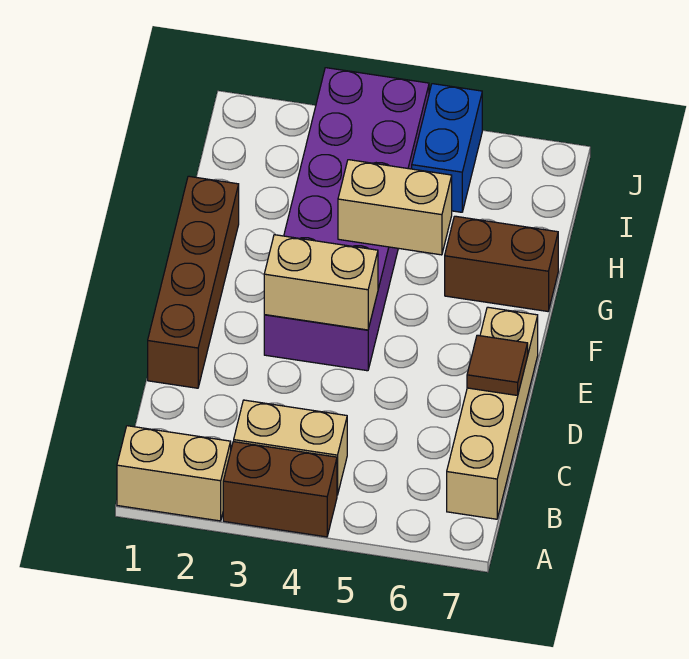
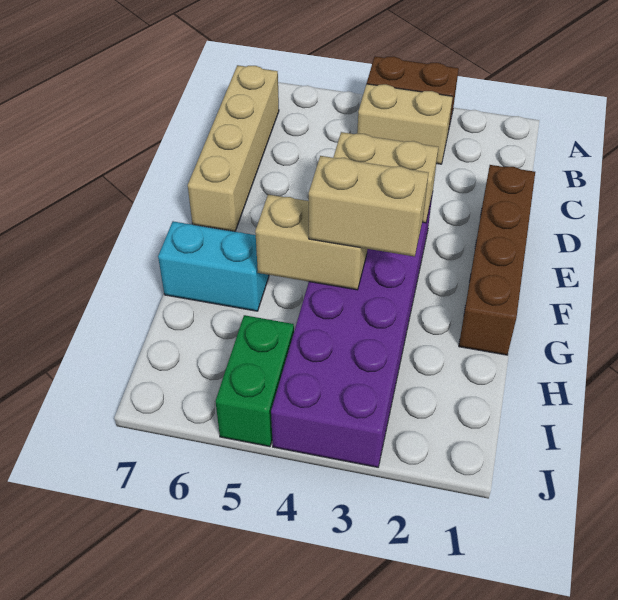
tan brick A1:A2 level 1 -> tan brick G3:G4 level 3
brown tile D7 level 2 -> none
brown brick G6:G7 level 1 -> cyan brick G6:G7 level 1
blue brick I5:J5 level 1 -> green brick I5:J5 level 1

